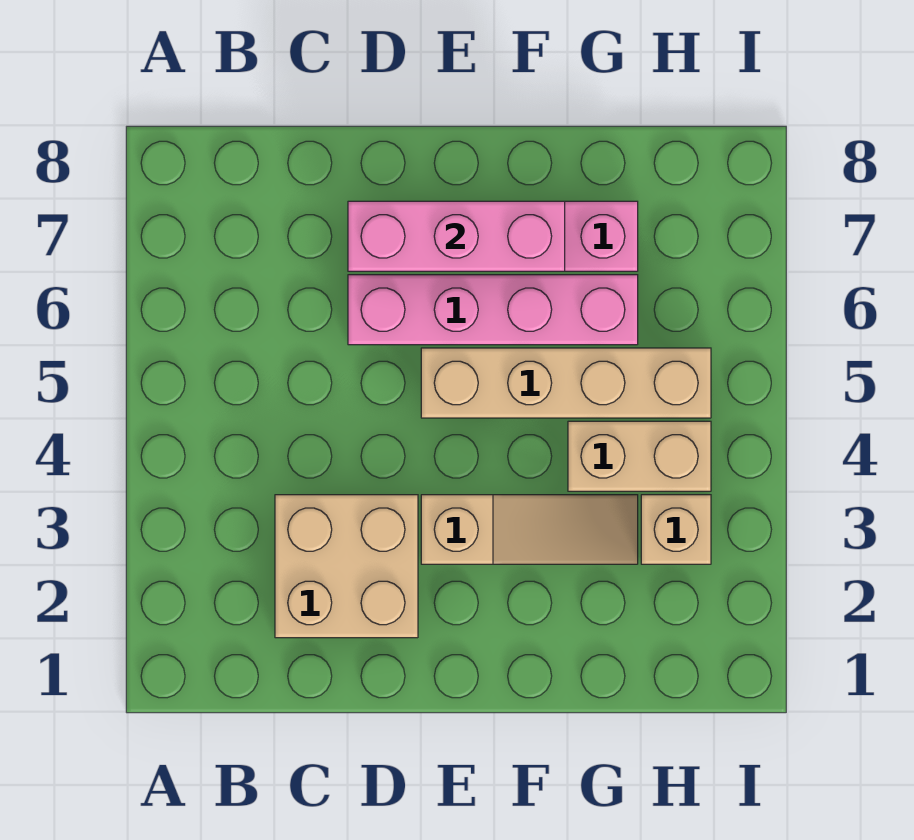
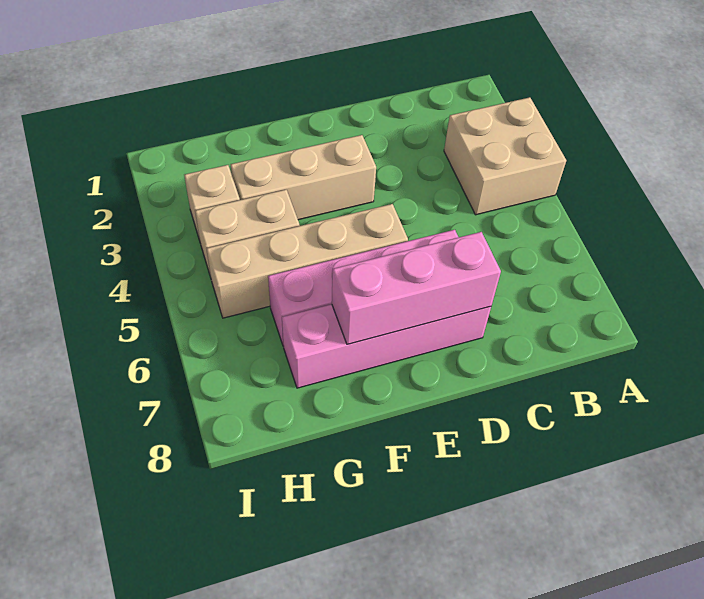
tan brick C2:D3 level 1 -> tan brick A3:B4 level 1
tan slope E3:G3 level 1 top E -> tan brick E3:G3 level 1

